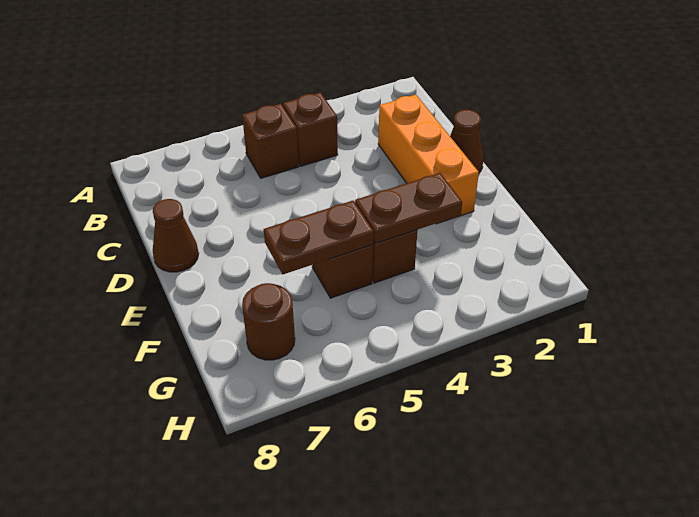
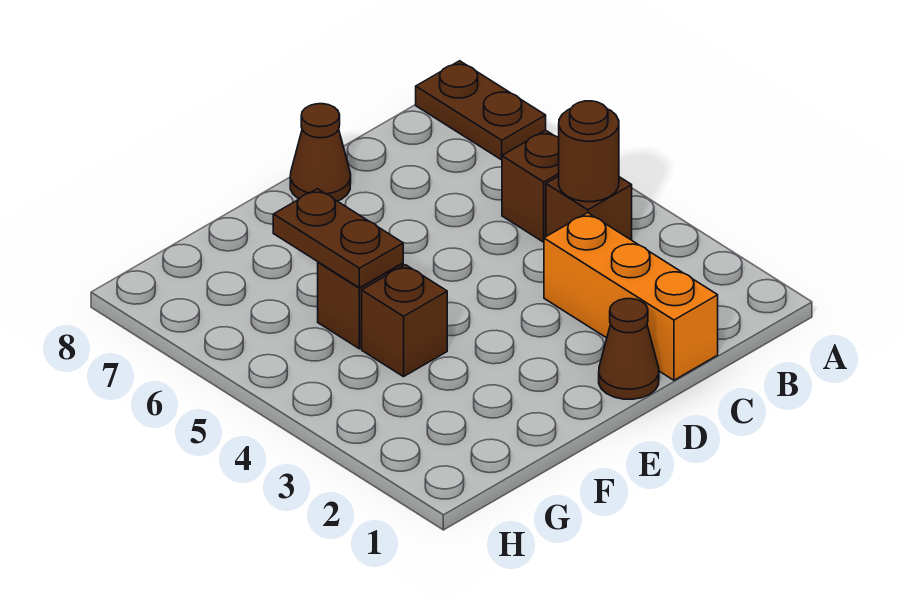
orange brick C2:E2 level 1 -> orange brick C1:C3 level 1
brown plate F3:F4 level 2 -> brown plate A7:A8 level 1
brown round brick G7 level 1 -> brown round brick B4 level 2

